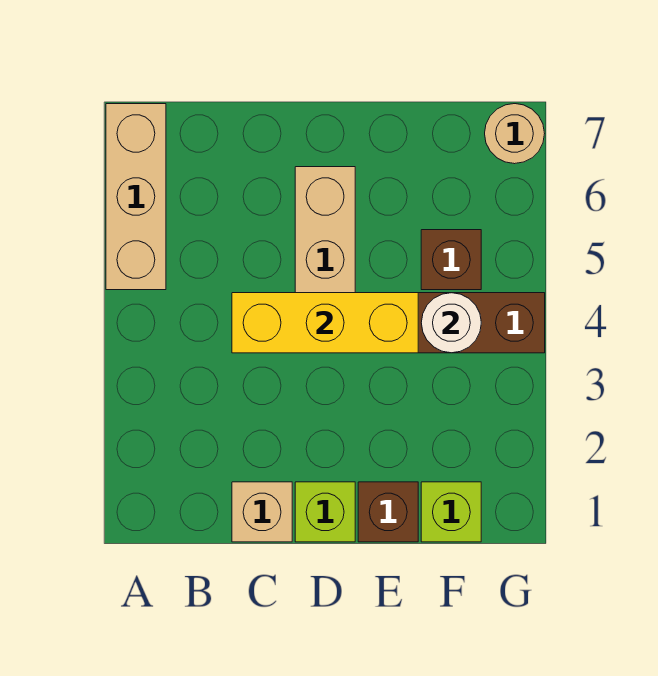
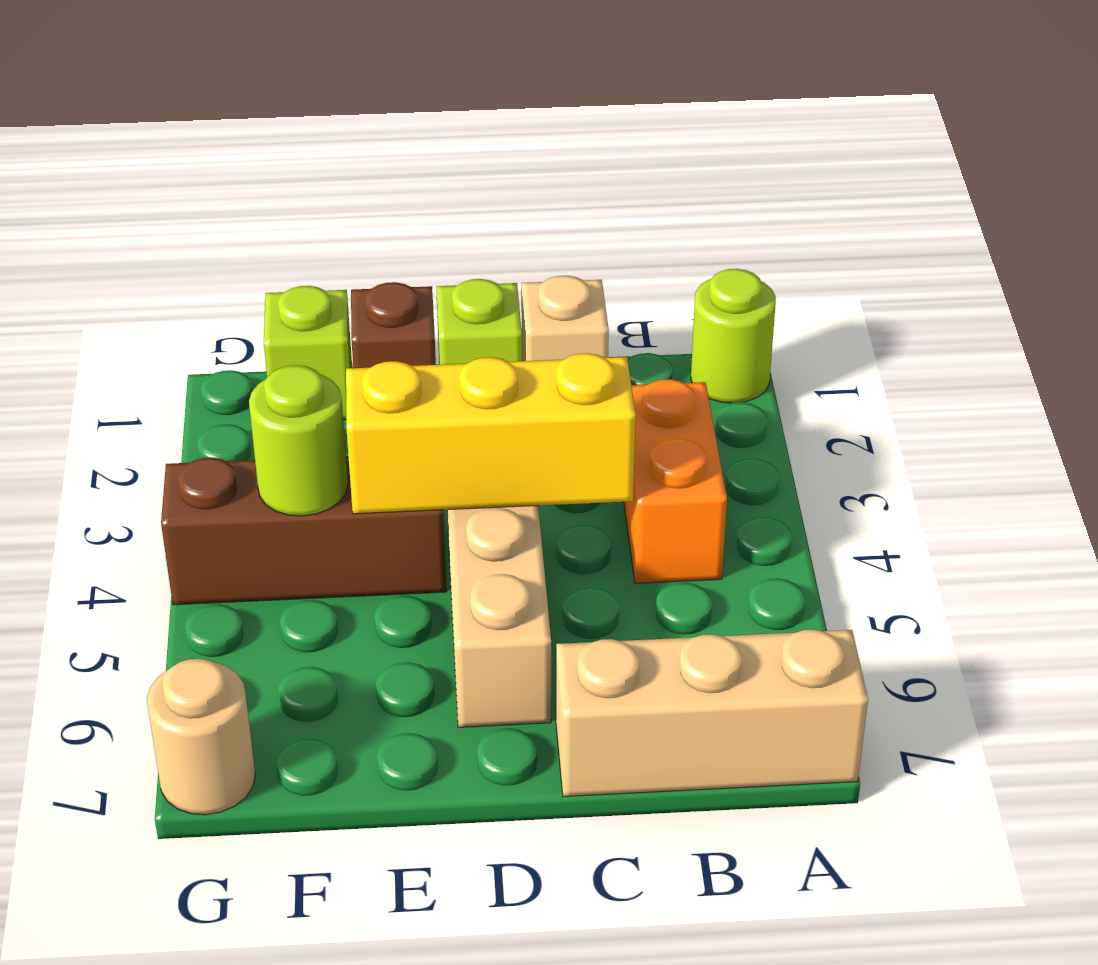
none -> lime round brick A1 level 1
tan brick A5:A7 level 1 -> tan brick A7:C7 level 1
none -> orange brick B3:B4 level 1
white round brick F4 level 2 -> lime round brick F4 level 2
brown brick F5 level 1 -> none

